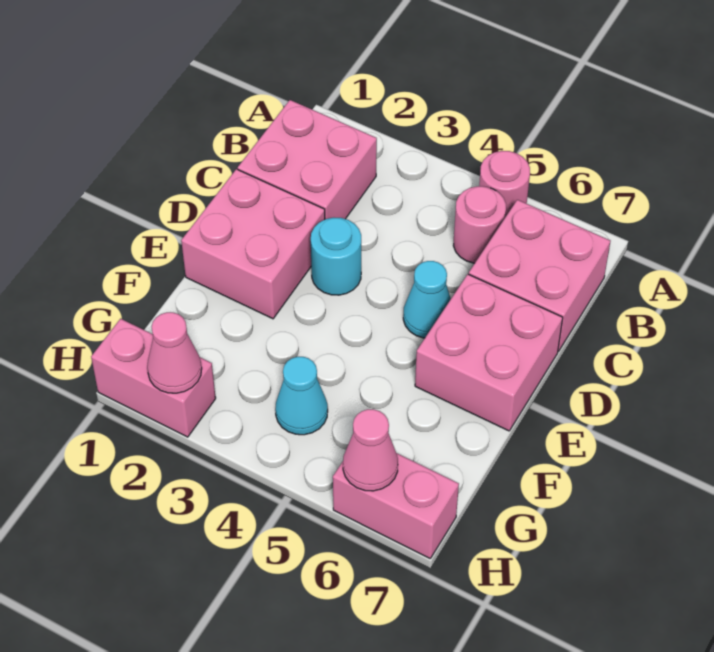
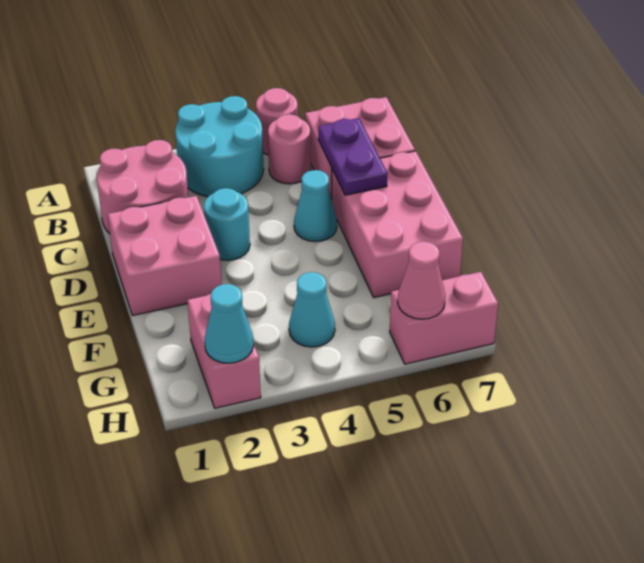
none -> cyan round brick A3:B4 level 1
pink brick B1:C2 level 1 -> pink round brick B1:C2 level 1
none -> purple plate C6:D6 level 2
pink brick D6:E7 level 1 -> pink brick D6:F7 level 1
pink brick H1:H2 level 1 -> pink brick G2:H2 level 1
pink cone H2 level 2 -> cyan cone H2 level 2

